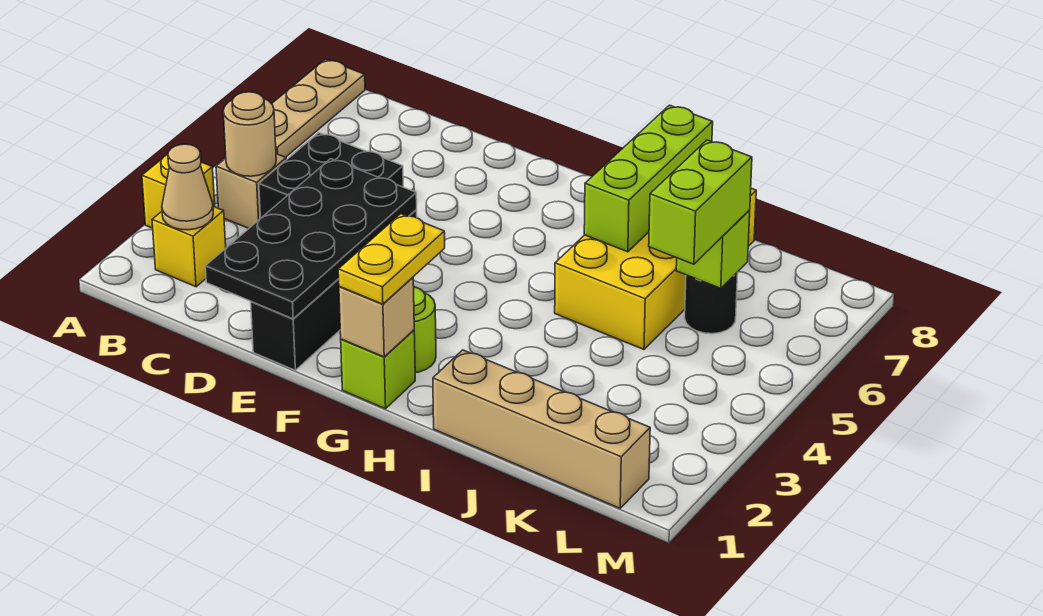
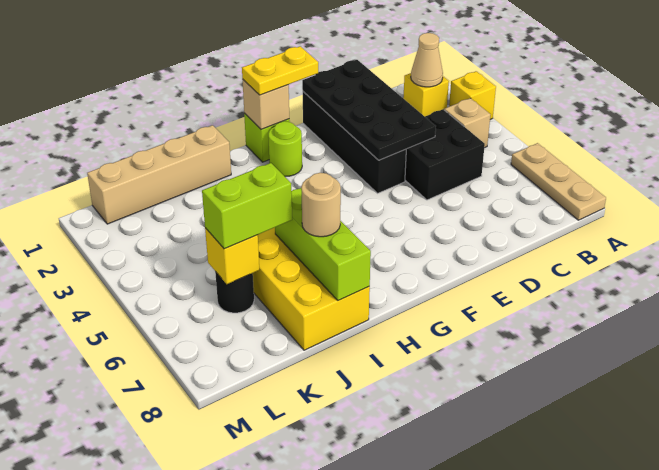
tan round brick B4 level 2 -> tan round brick I7 level 3
yellow plate G1:G2 level 3 -> yellow plate F1:G1 level 3
lime brick K5:K6 level 3 -> lime brick J6:K6 level 3
lime brick K6 level 2 -> yellow brick K6 level 2

